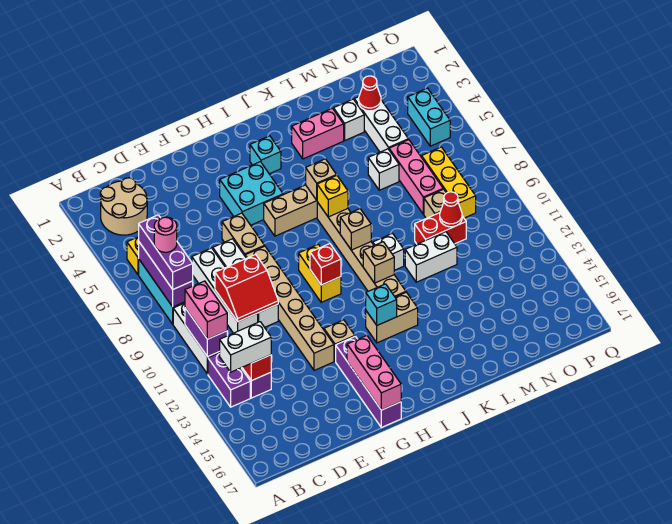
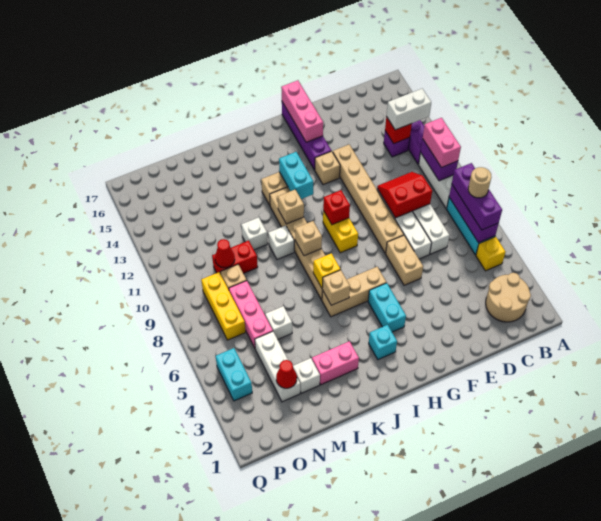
pink round brick B7 level 4 -> tan round brick B7 level 4
cyan brick G4:H5 level 1 -> cyan brick H4:H5 level 1
cyan brick I13 level 2 -> cyan brick I12:I13 level 2
white brick L11:M11 level 1 -> white brick L11 level 1

